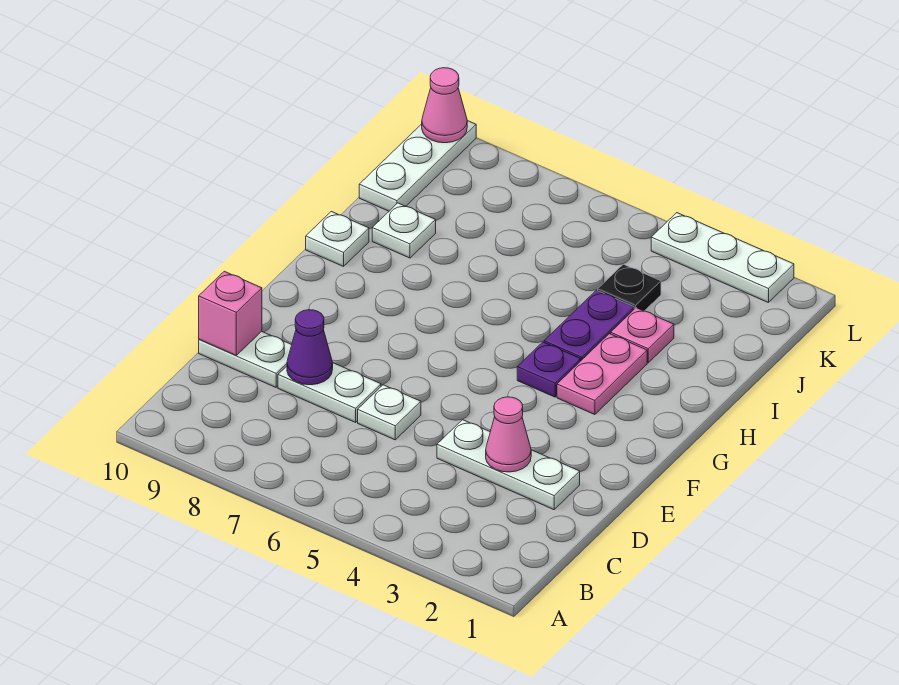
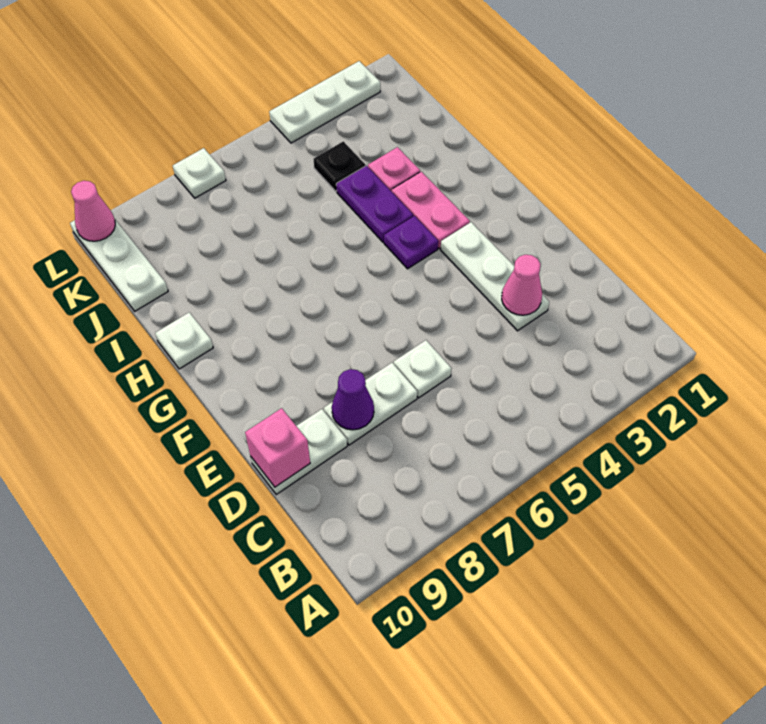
white plate D2:D4 level 1 -> white plate D3:F3 level 1
white plate I9 level 1 -> white plate L7 level 1

